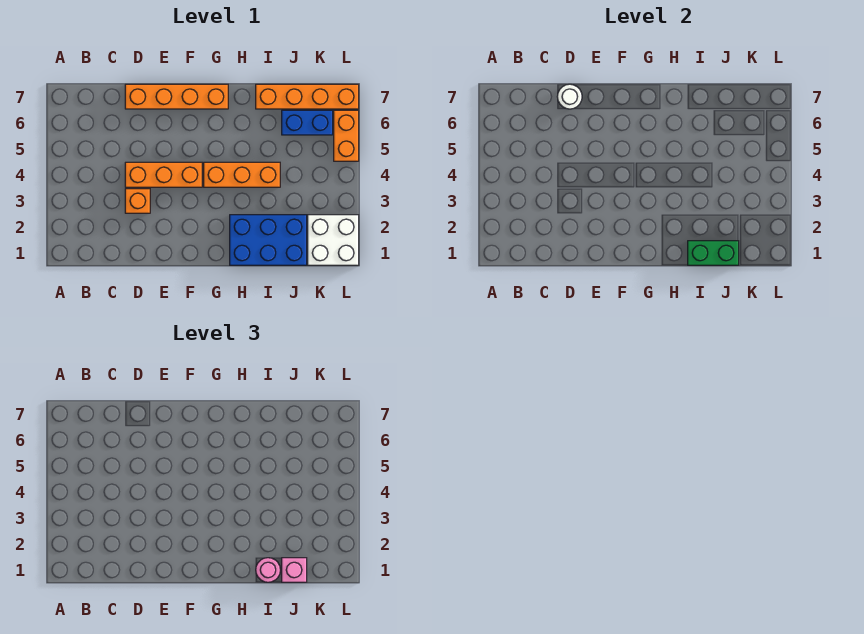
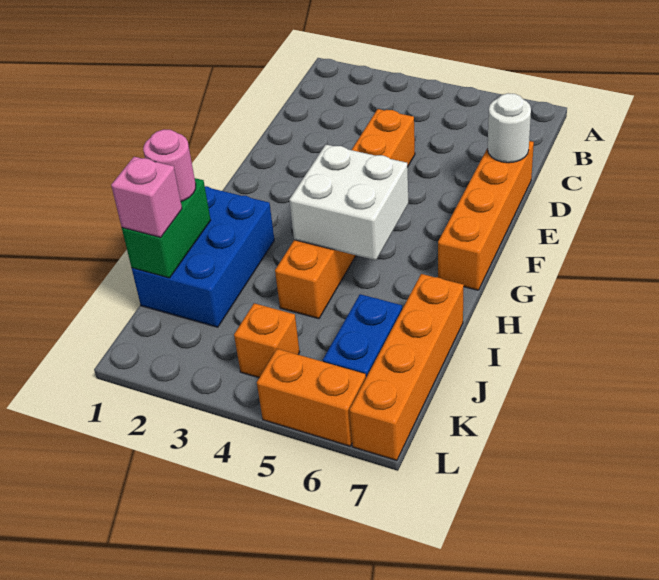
orange brick D3 level 1 -> orange brick K4 level 1
white brick K1:L2 level 1 -> white brick G4:H5 level 2

